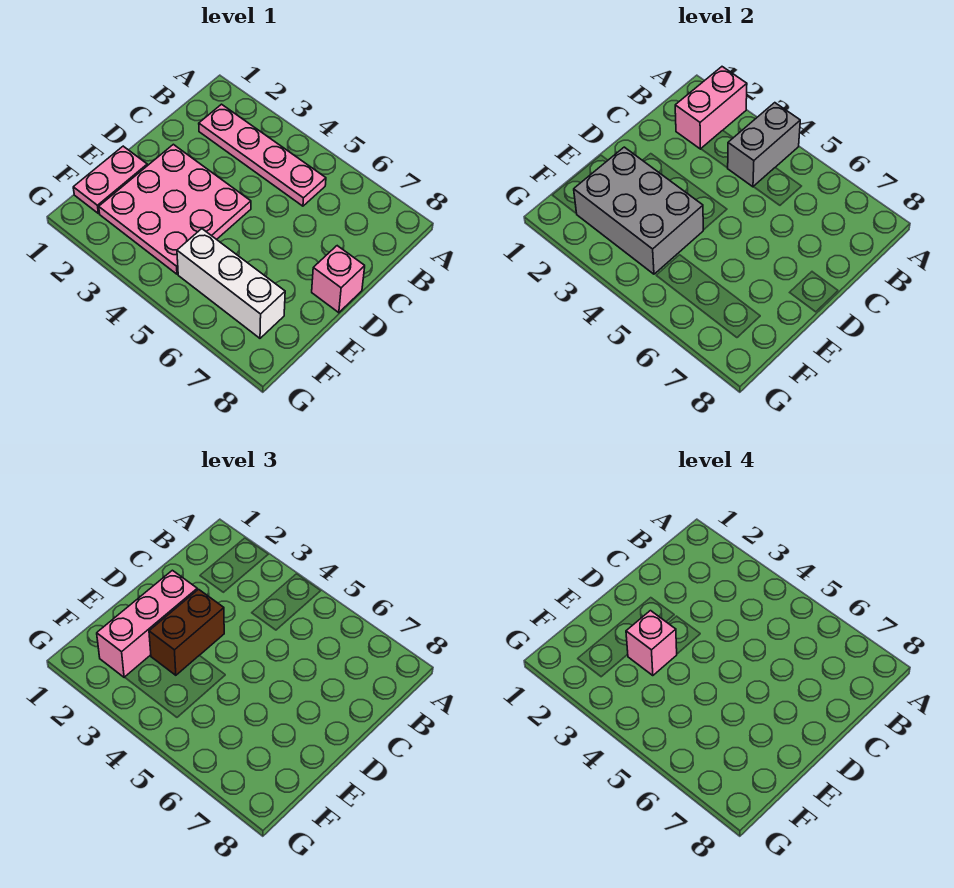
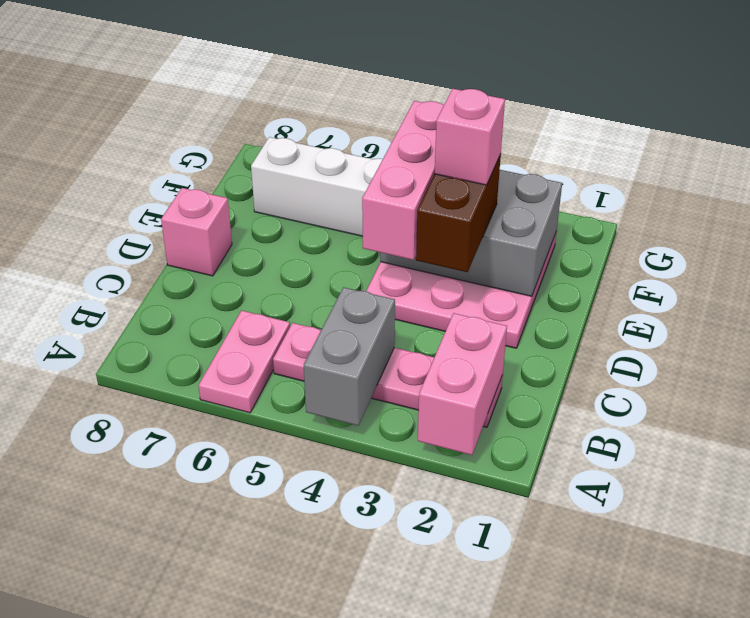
pink brick D2:F2 level 3 -> pink brick D4:F4 level 3
pink plate E1:F1 level 1 -> pink plate A6:B6 level 1

